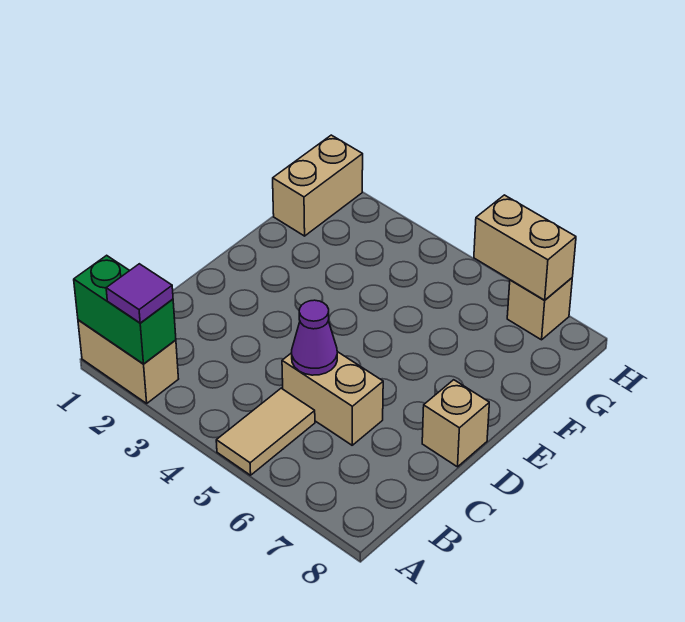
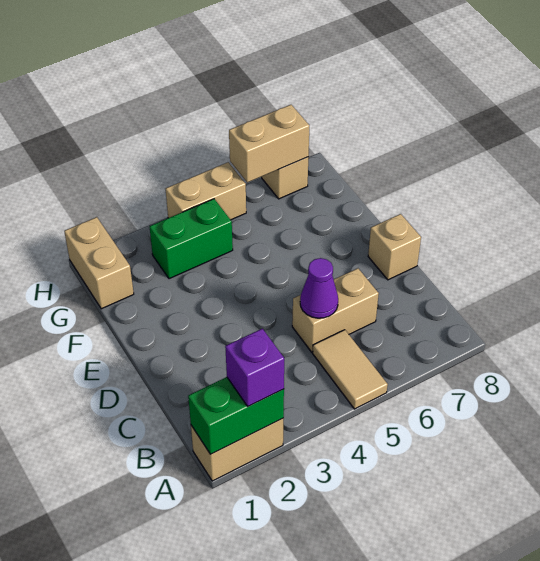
purple tile A2 level 3 -> purple brick A2 level 3
none -> green brick G3:G4 level 1
none -> tan brick H4:H5 level 1

